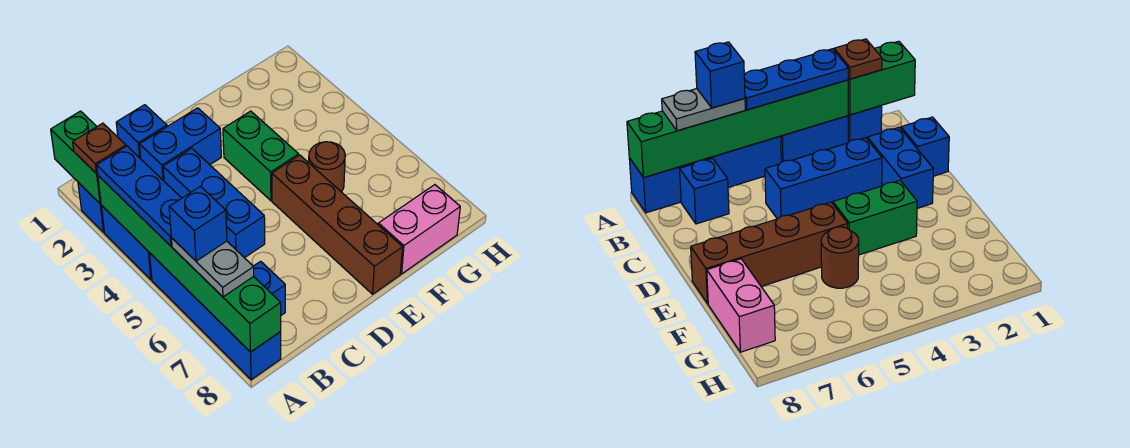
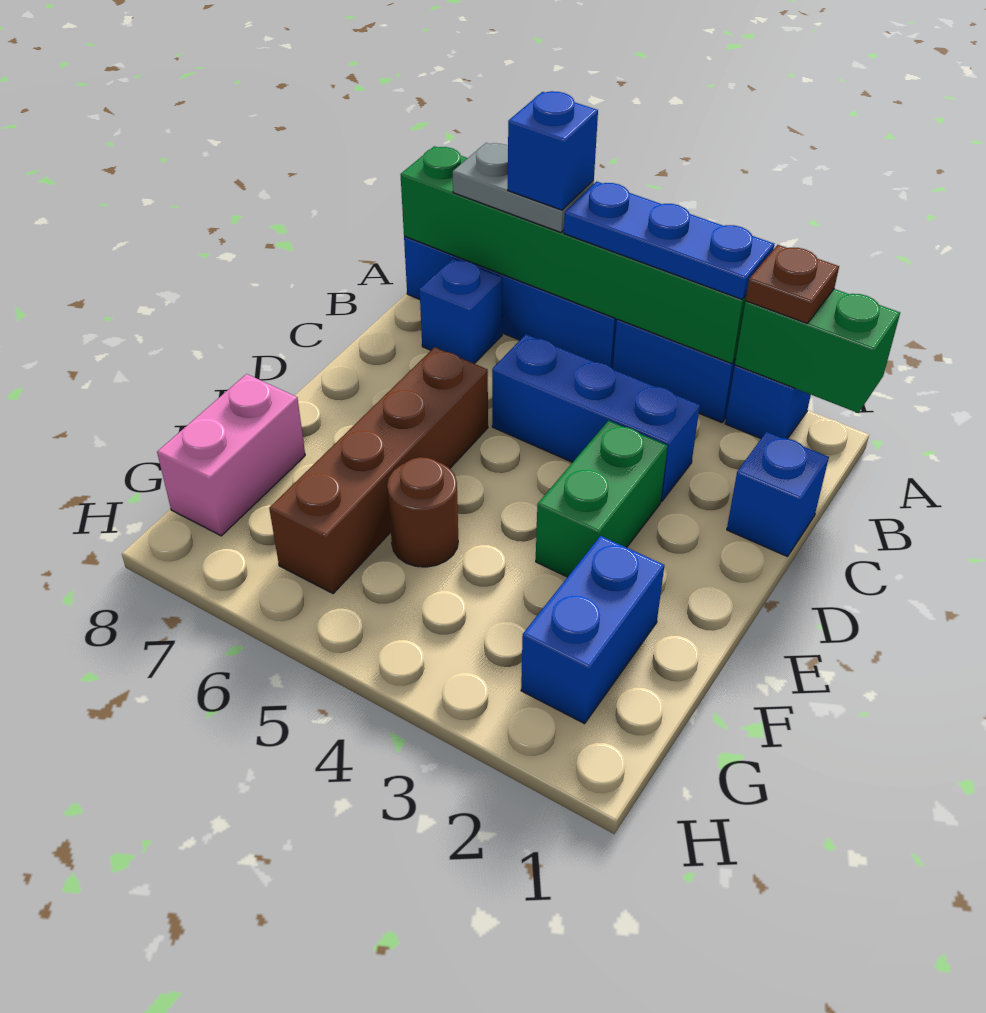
blue brick C2:D2 level 1 -> blue brick F2:G2 level 1
green brick E3:E4 level 1 -> green brick D3:E3 level 1
brown brick E5:E8 level 1 -> brown brick D6:G6 level 1

